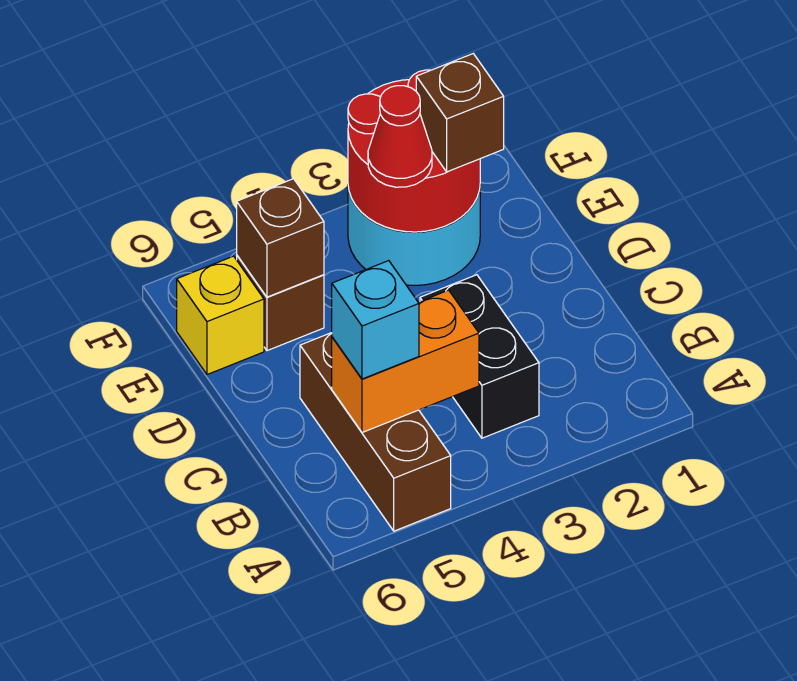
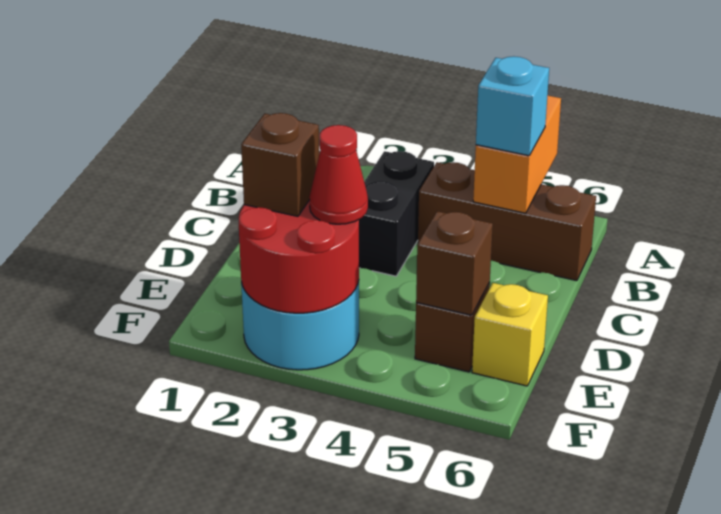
brown brick A5:C5 level 1 -> brown brick B4:B6 level 1
orange brick B4:B5 level 2 -> orange brick A5:B5 level 2

